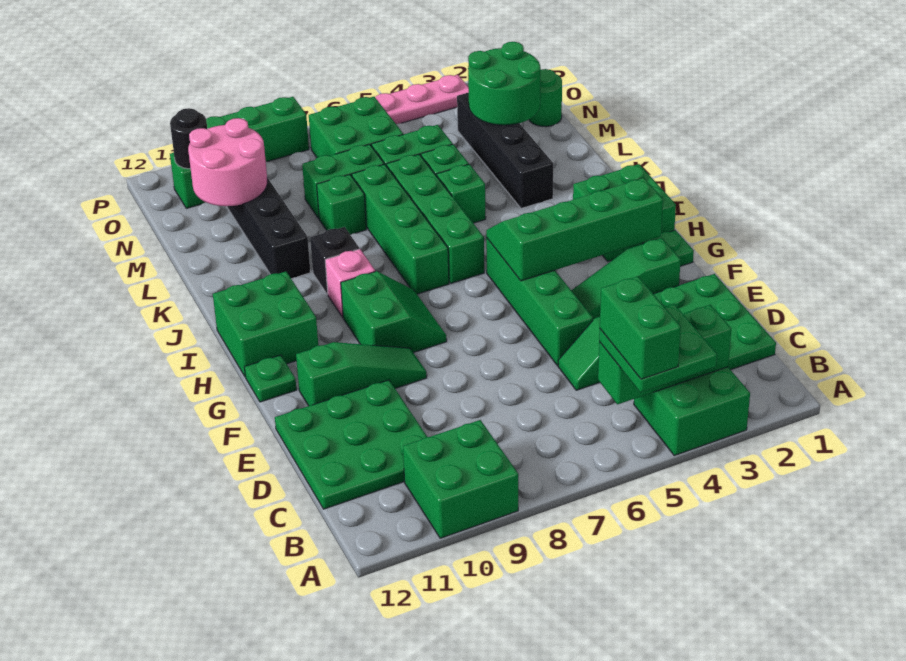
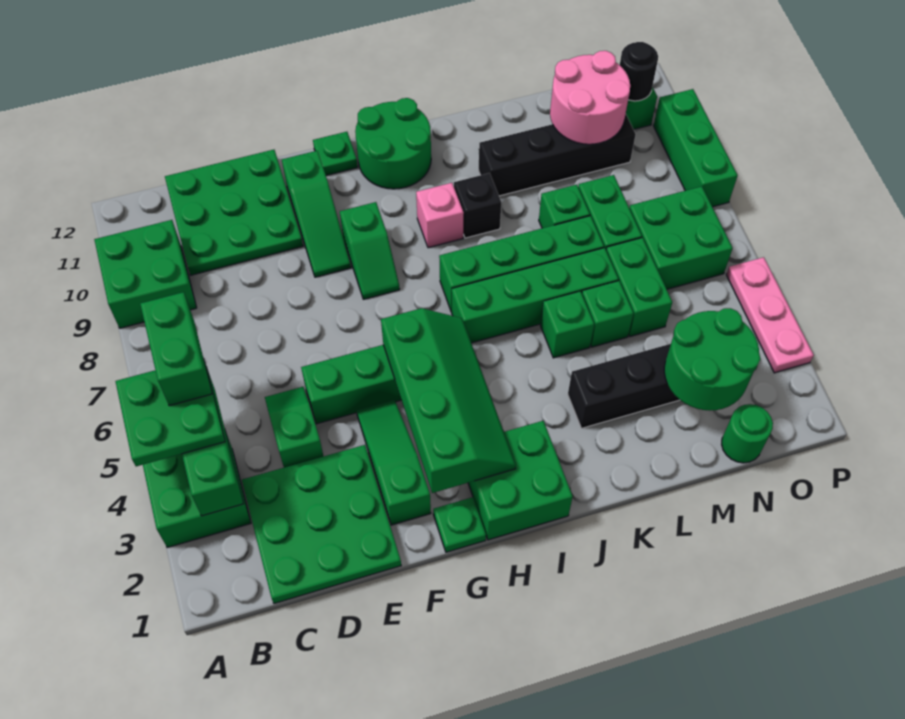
green brick A5:B5 level 4 -> green brick B5:B6 level 4
green slope G8:H9 level 1 top 9 -> green slope G8:G9 level 1 top 9
green brick H11:I12 level 1 -> green round brick H11:I12 level 1

